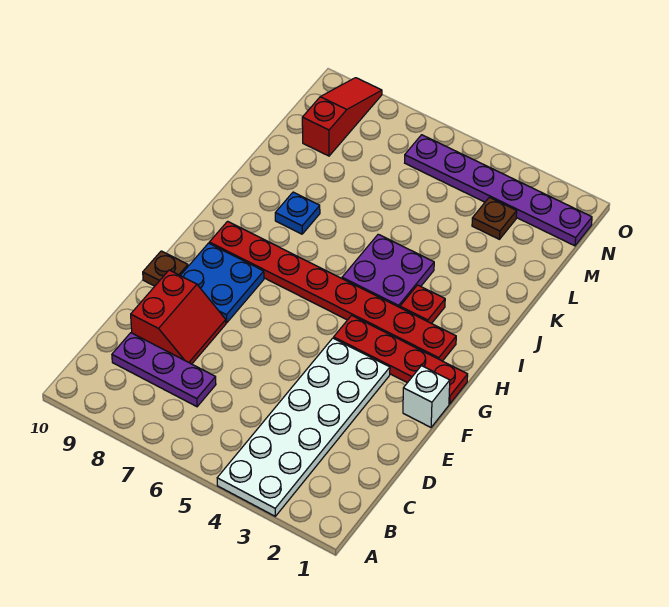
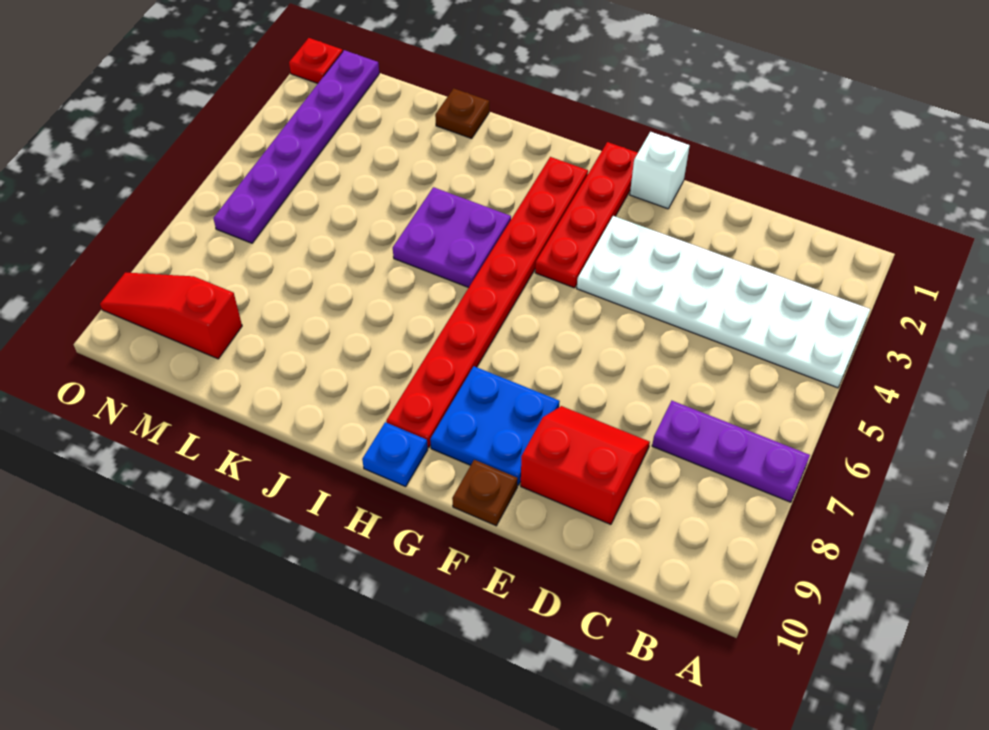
purple plate C7:C9 level 1 -> purple plate A7:C7 level 1
red plate I3 level 1 -> red plate O1 level 1
blue plate J8 level 1 -> blue plate H10 level 1
brown plate M3 level 1 -> brown plate K1 level 1

